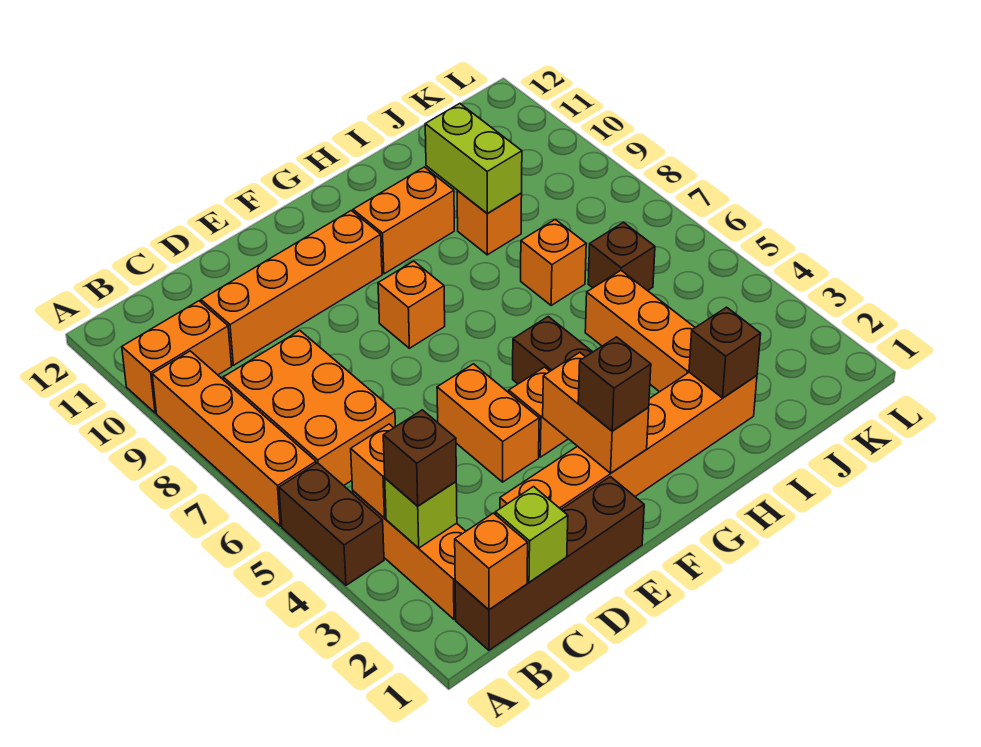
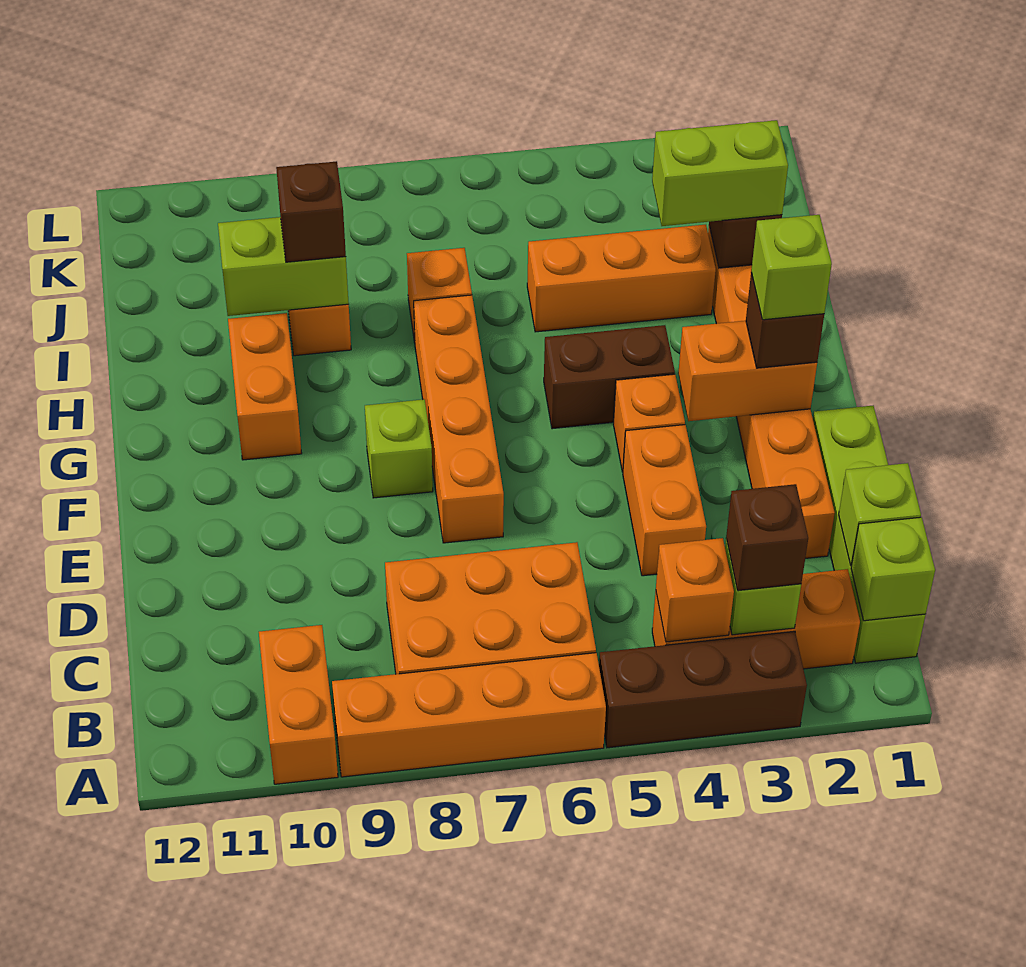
brown brick A4:A5 level 1 -> brown brick A3:A5 level 1
brown brick B1:E1 level 1 -> lime brick B1:E1 level 1
orange brick B1 level 2 -> lime brick B1 level 2
orange brick C10:F10 level 1 -> orange brick E7:H7 level 1
orange brick E4:E5 level 1 -> orange brick D4:E4 level 1
none -> lime brick F2 level 4
orange brick F8 level 1 -> lime brick F8 level 1
none -> lime brick I2:I3 level 3
brown brick J6 level 1 -> brown brick I9 level 3

